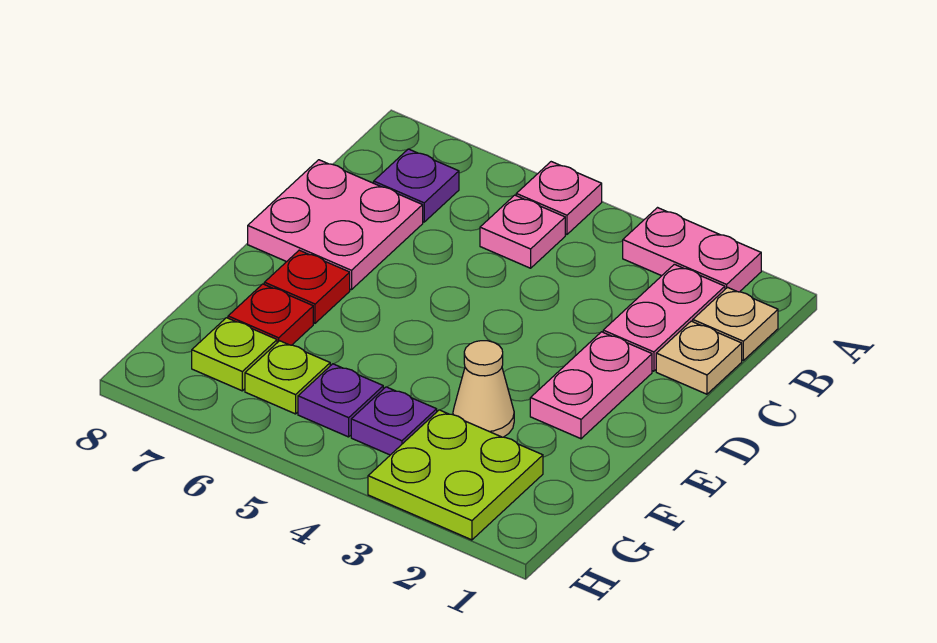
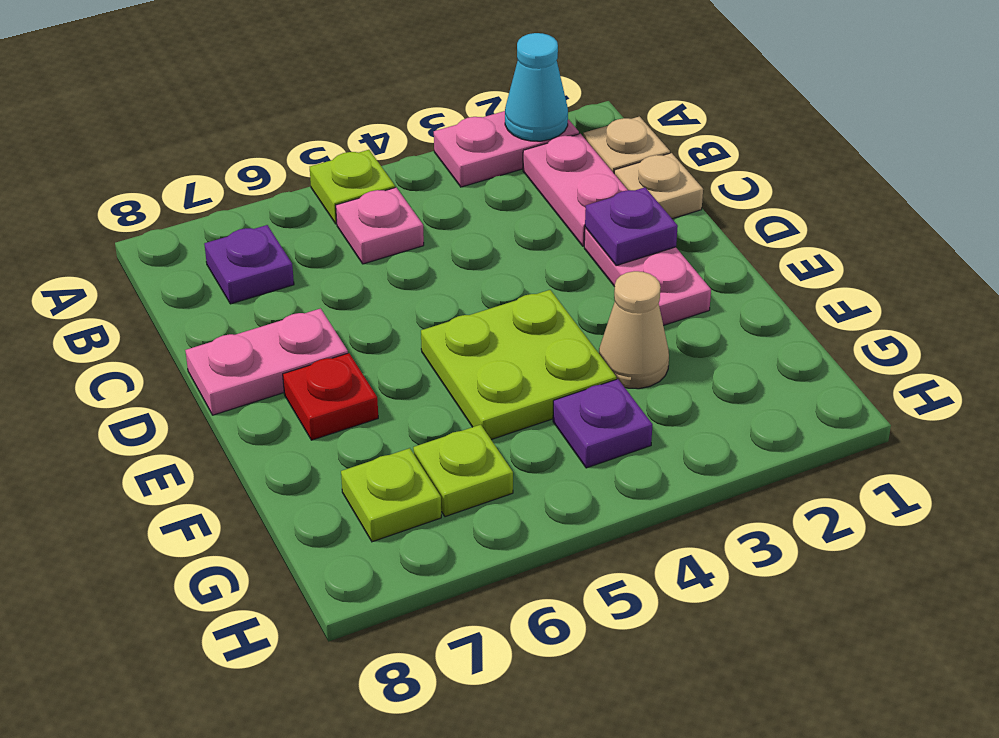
none -> cyan cone A2 level 2
pink plate A5 level 1 -> lime plate A5 level 1
pink plate C7:D8 level 1 -> pink plate D7:D8 level 1
red plate F7 level 1 -> none
lime plate G2:H3 level 1 -> lime plate E4:F5 level 1
purple plate G5 level 1 -> purple plate D2 level 2

